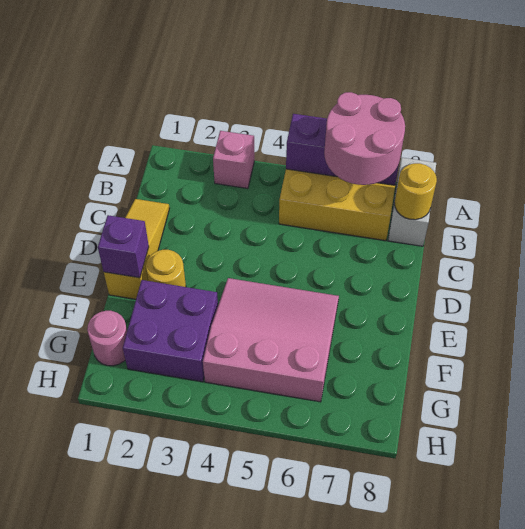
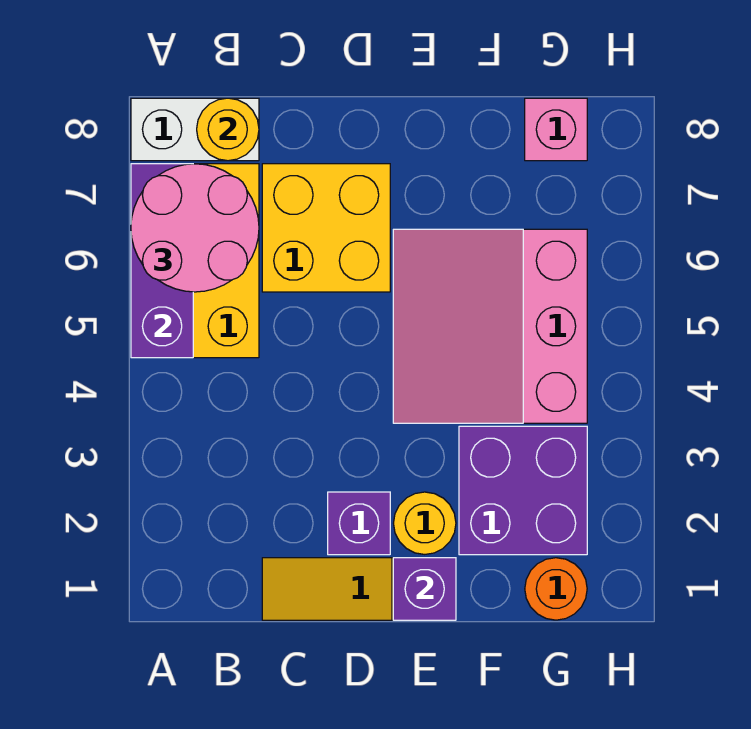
pink brick A3 level 1 -> pink brick G8 level 1
none -> yellow brick C6:D7 level 1
none -> purple brick D2 level 1
pink round brick G1 level 1 -> orange round brick G1 level 1

